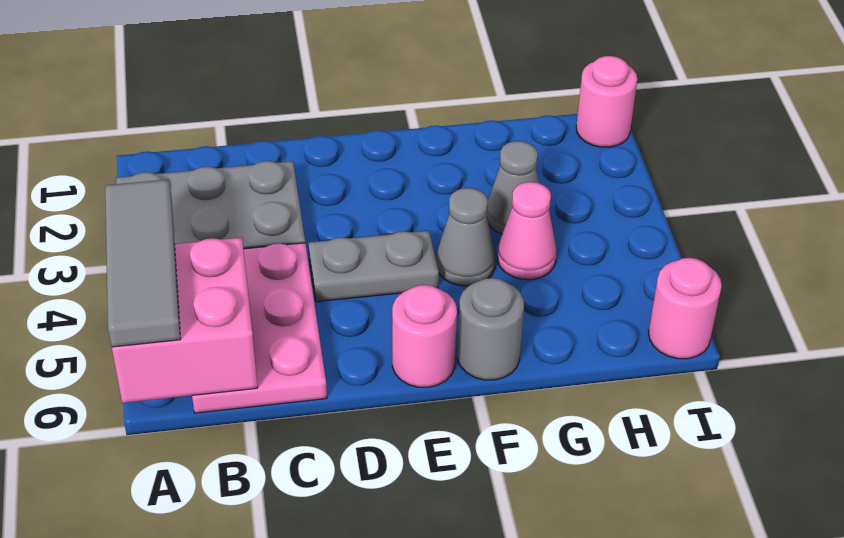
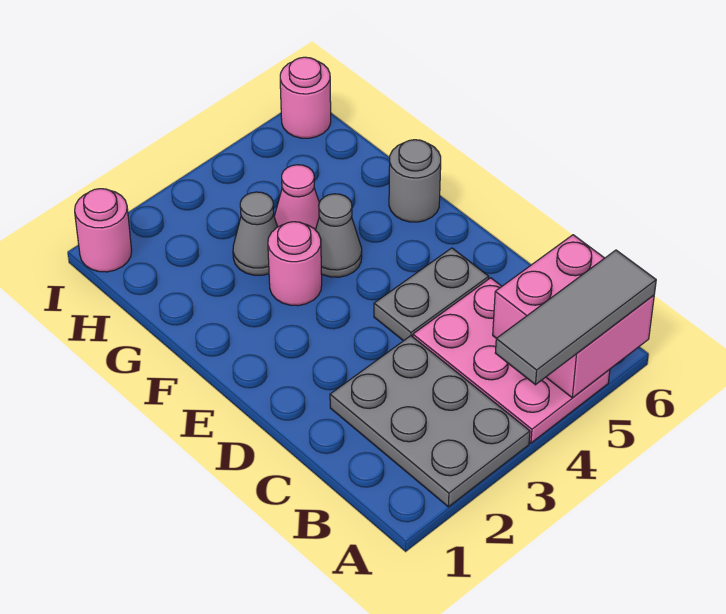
pink plate B4:C6 level 1 -> pink plate A4:C5 level 1
grey plate D4:E4 level 1 -> grey plate D4:D5 level 1
pink round brick E6 level 1 -> pink round brick F3 level 1

